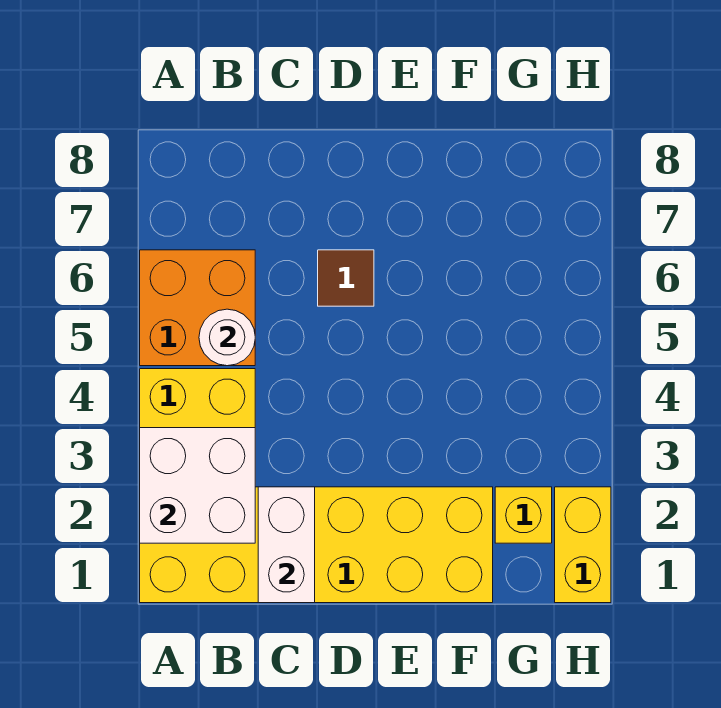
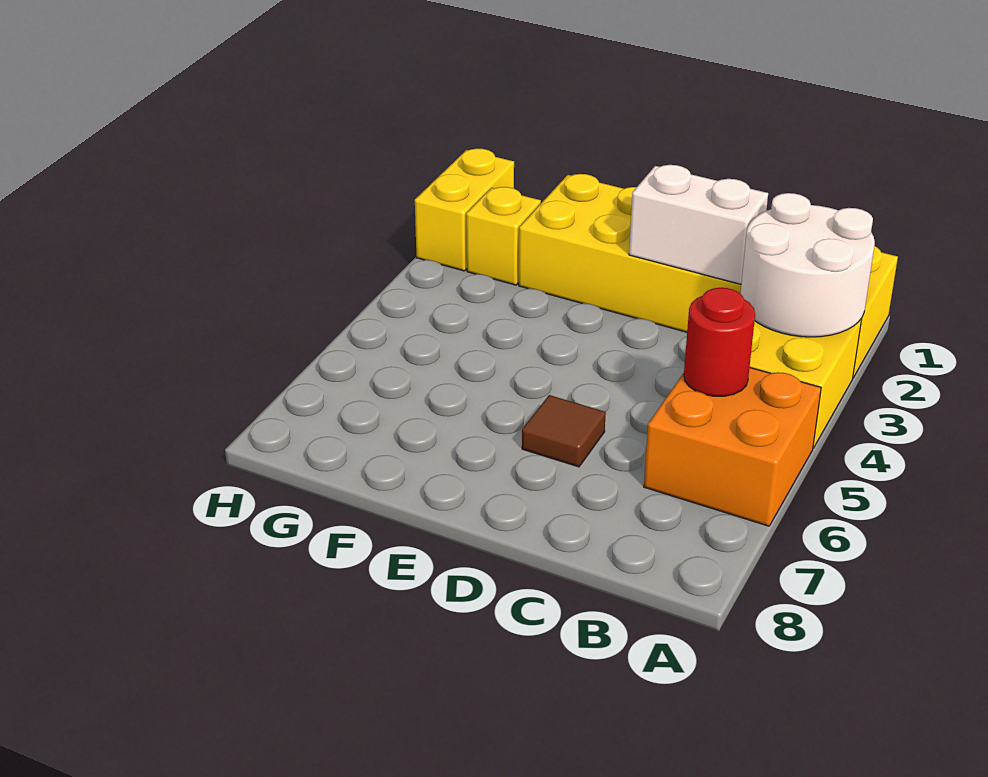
white brick A2:B3 level 2 -> white round brick A2:B3 level 2
white round brick B5 level 2 -> red round brick B5 level 2
white brick C1:C2 level 2 -> white brick C2:D2 level 2

